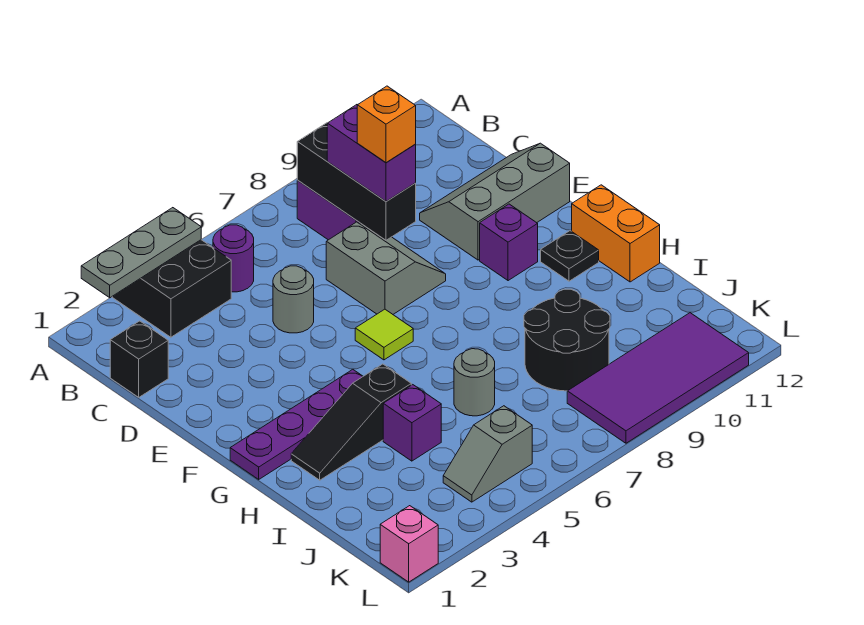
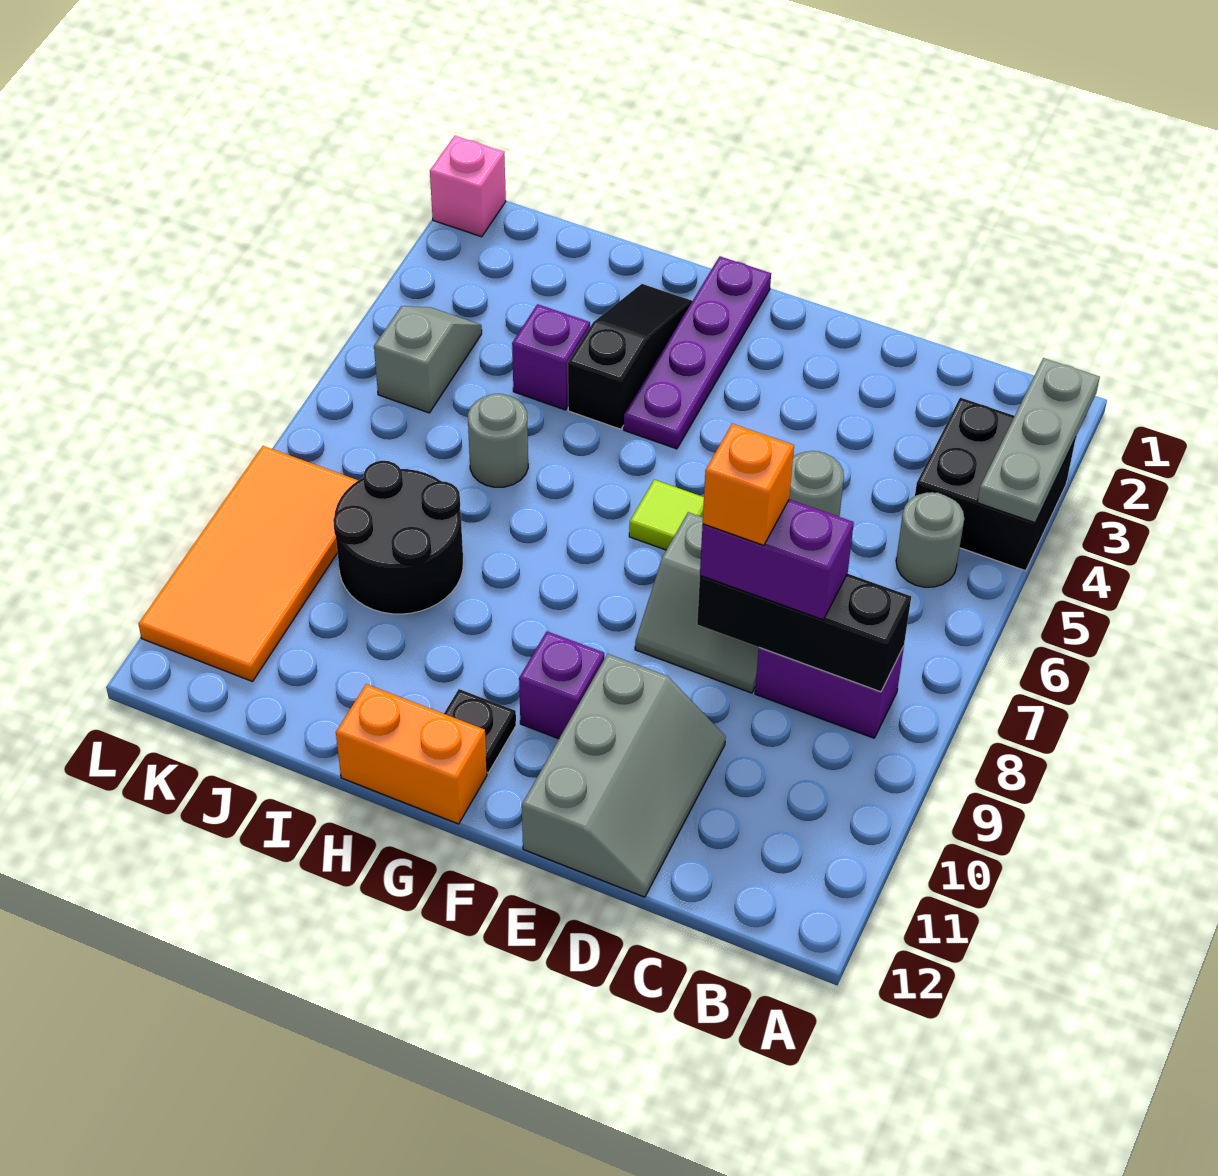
purple round brick B5 level 1 -> grey round brick B5 level 1
black brick C1 level 1 -> none
purple tile K8:L11 level 1 -> orange tile K8:L11 level 1

